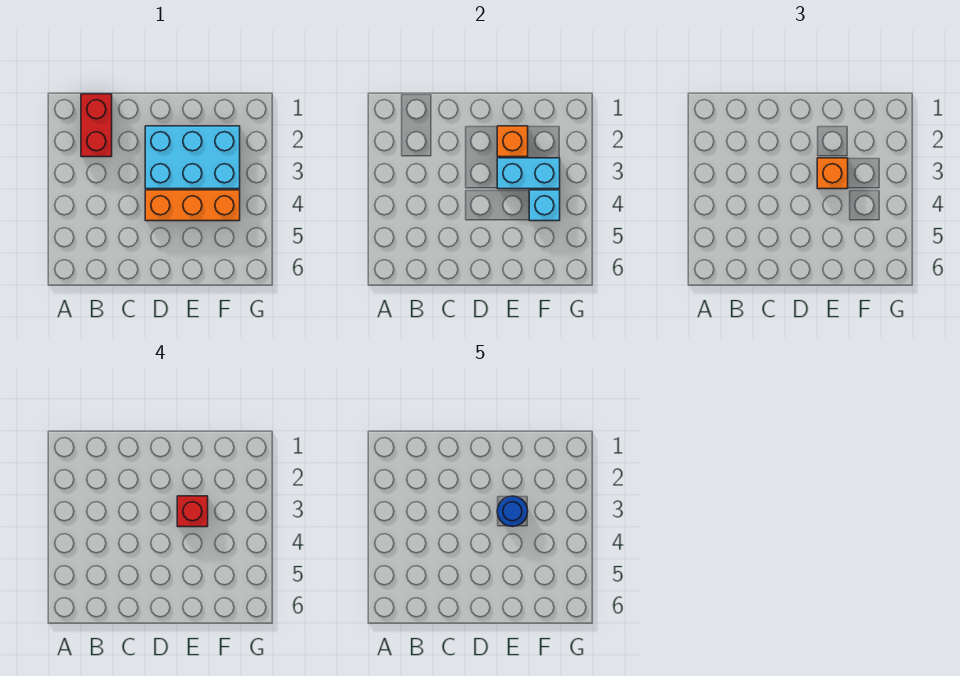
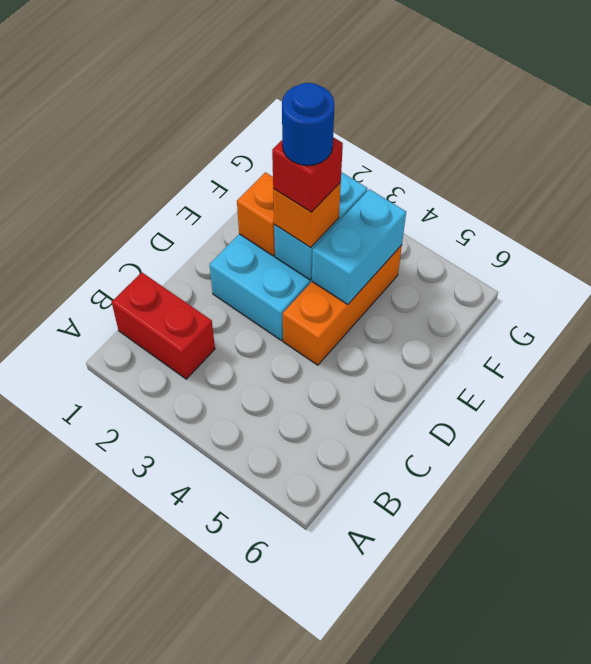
cyan brick F4 level 2 -> cyan brick E4:F4 level 2

